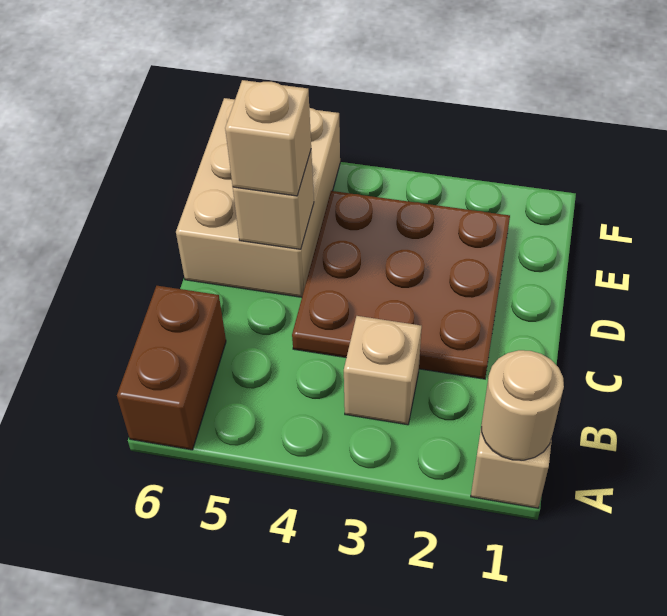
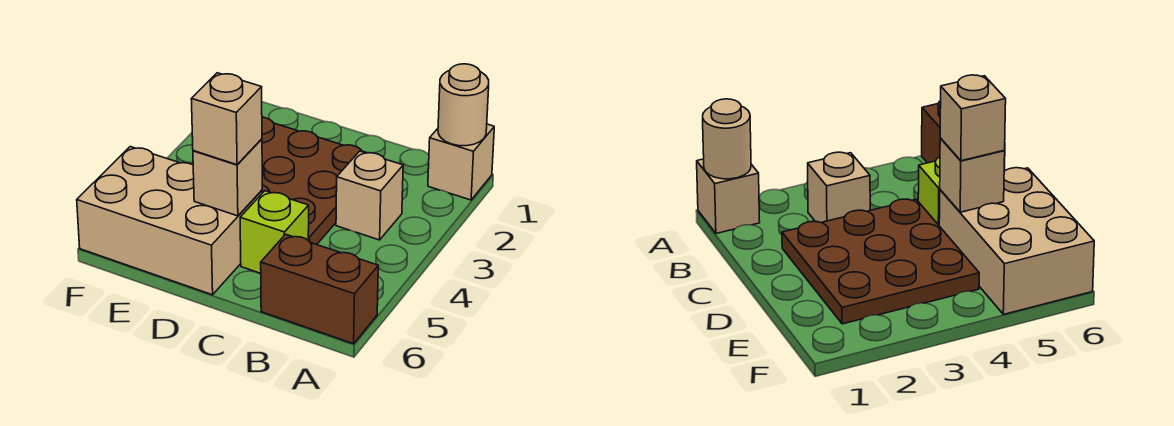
none -> lime brick C5 level 1

